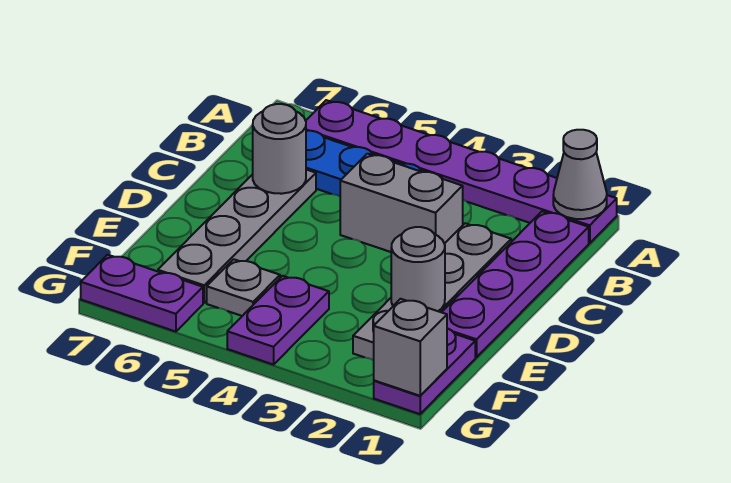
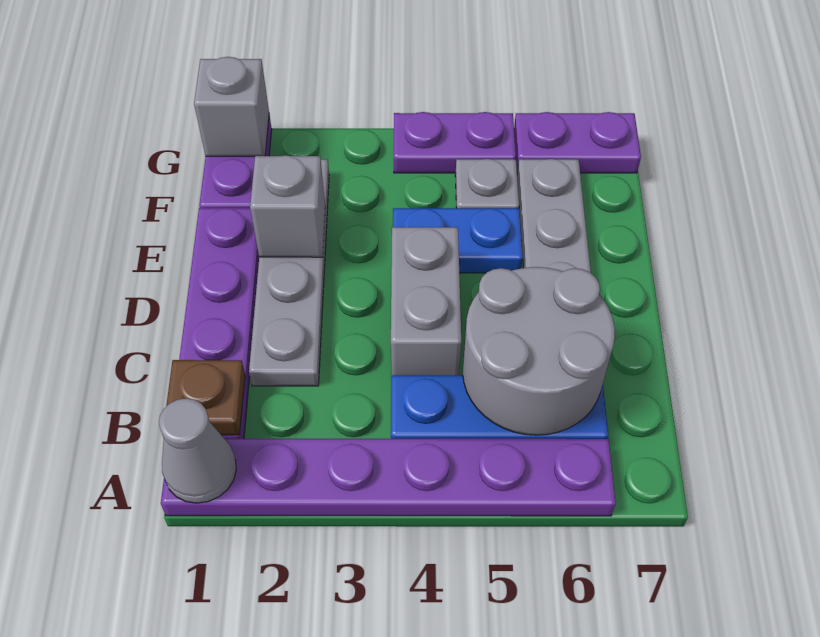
none -> brown plate B1 level 2
grey brick C3:C4 level 1 -> grey brick C4:D4 level 1
grey round brick C6 level 2 -> grey round brick B5:C6 level 2
grey round brick E2 level 2 -> grey brick E2 level 2
none -> blue plate E4:E5 level 1
purple plate F4:G4 level 1 -> purple plate G4:G5 level 1

